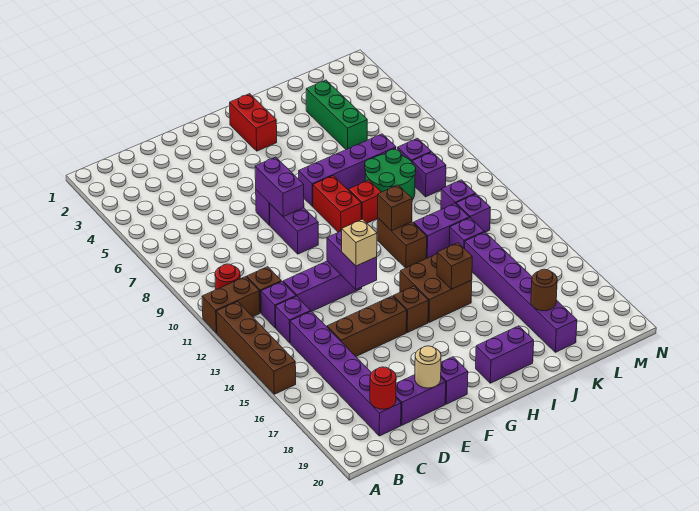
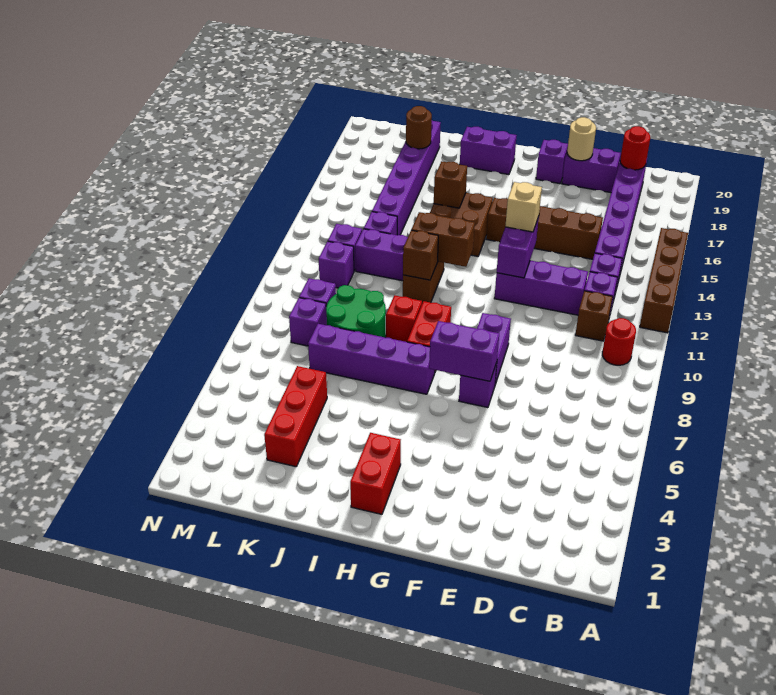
brown brick A11:B11 level 1 -> brown brick H12:I12 level 2
purple brick F7:F8 level 2 -> purple brick F7:G7 level 2
green brick K3:K5 level 1 -> red brick K3:K5 level 1

